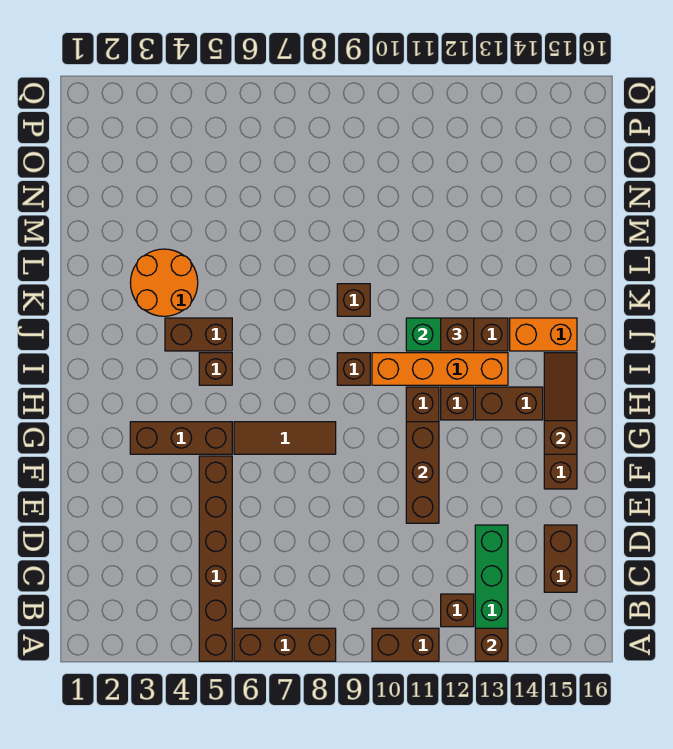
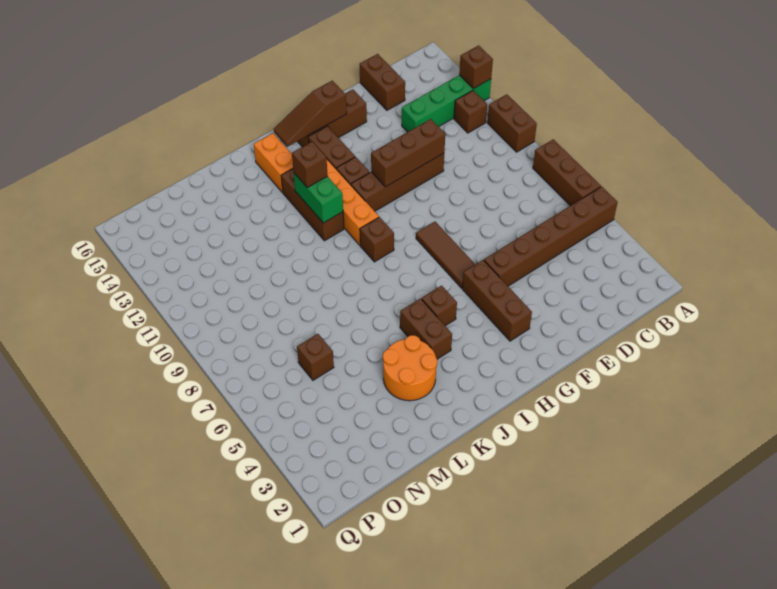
brown brick C15:D15 level 1 -> brown brick D15:D16 level 1
brown brick K9 level 1 -> brown brick N6 level 1

